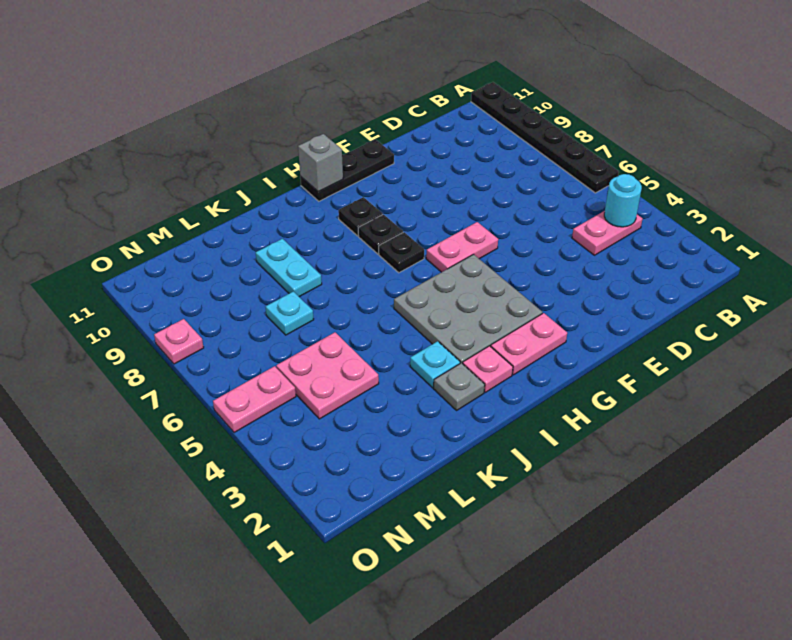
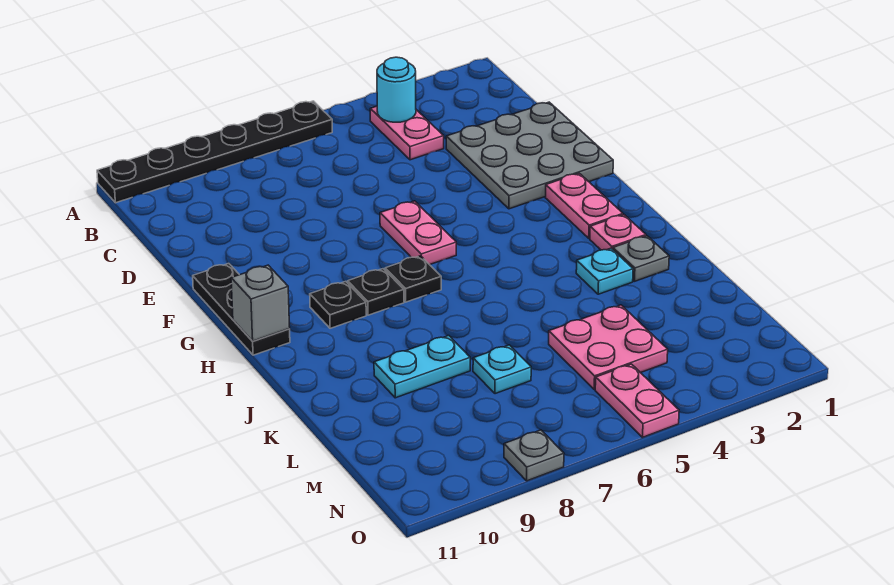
grey plate G3:I5 level 1 -> grey plate D1:F3 level 1
pink plate O8 level 1 -> grey plate O8 level 1

